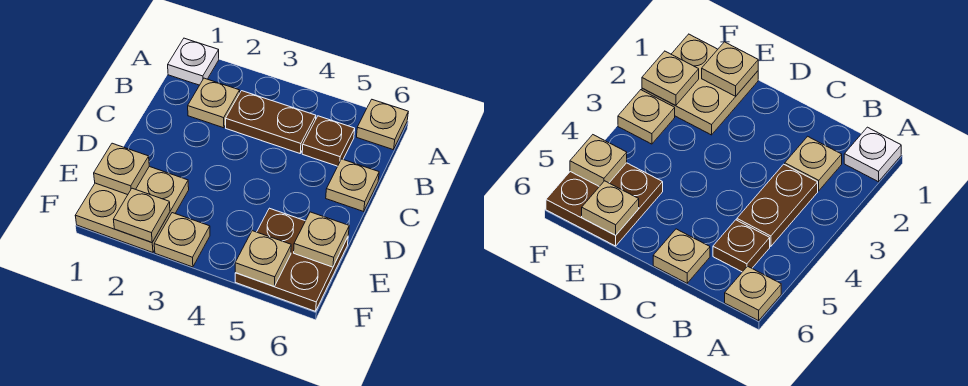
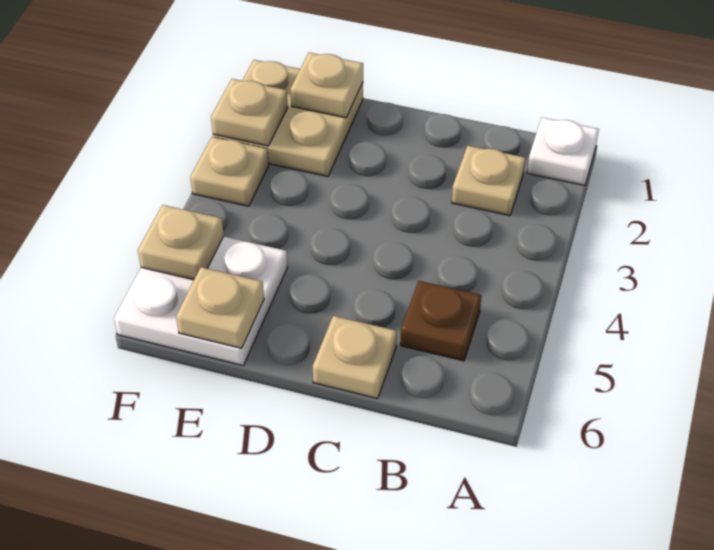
tan plate A6 level 1 -> none
brown plate B3:B4 level 1 -> none
brown plate E5:F6 level 1 -> white plate E5:F6 level 1

